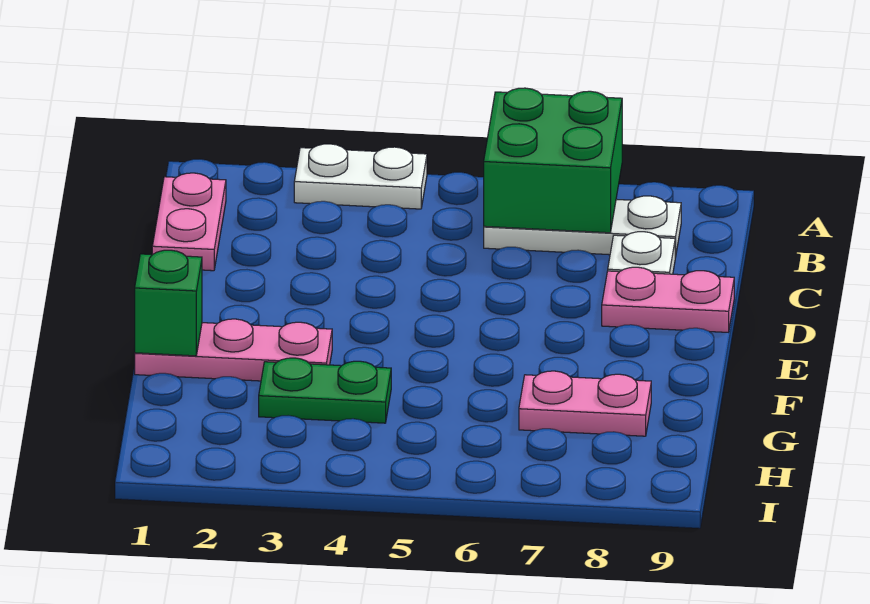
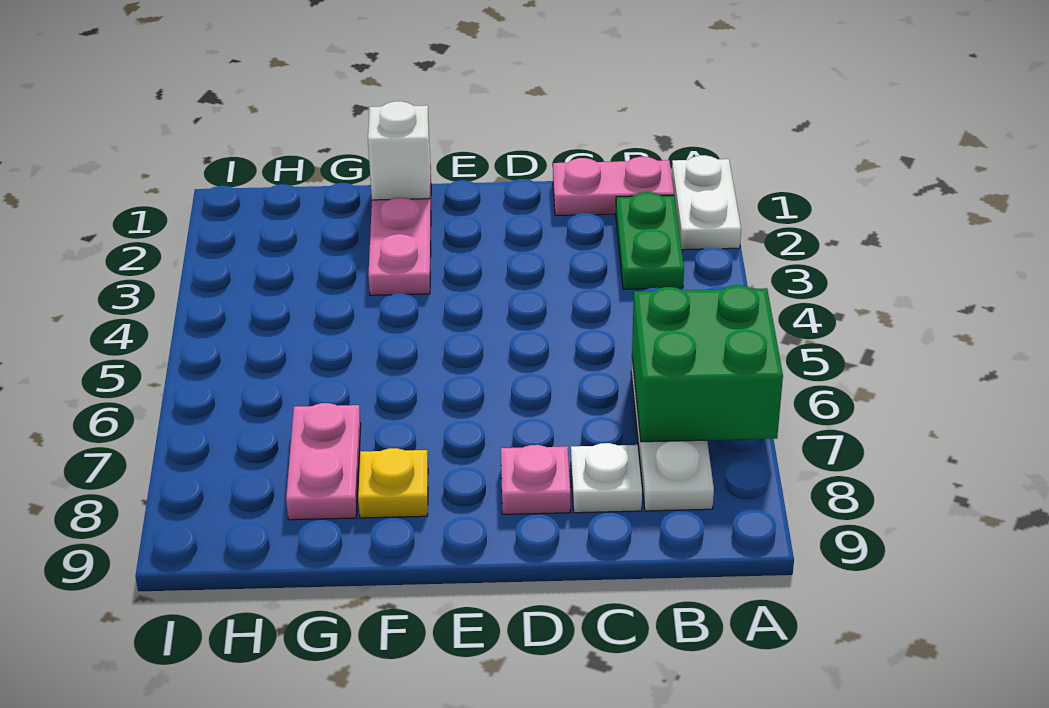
white plate A3:A4 level 1 -> white plate A1:A2 level 1
pink plate D8:D9 level 1 -> pink plate D8 level 1
green brick F1 level 2 -> white brick F1 level 2
none -> yellow plate F8 level 1
green plate G3:G4 level 1 -> green plate B2:B3 level 1

